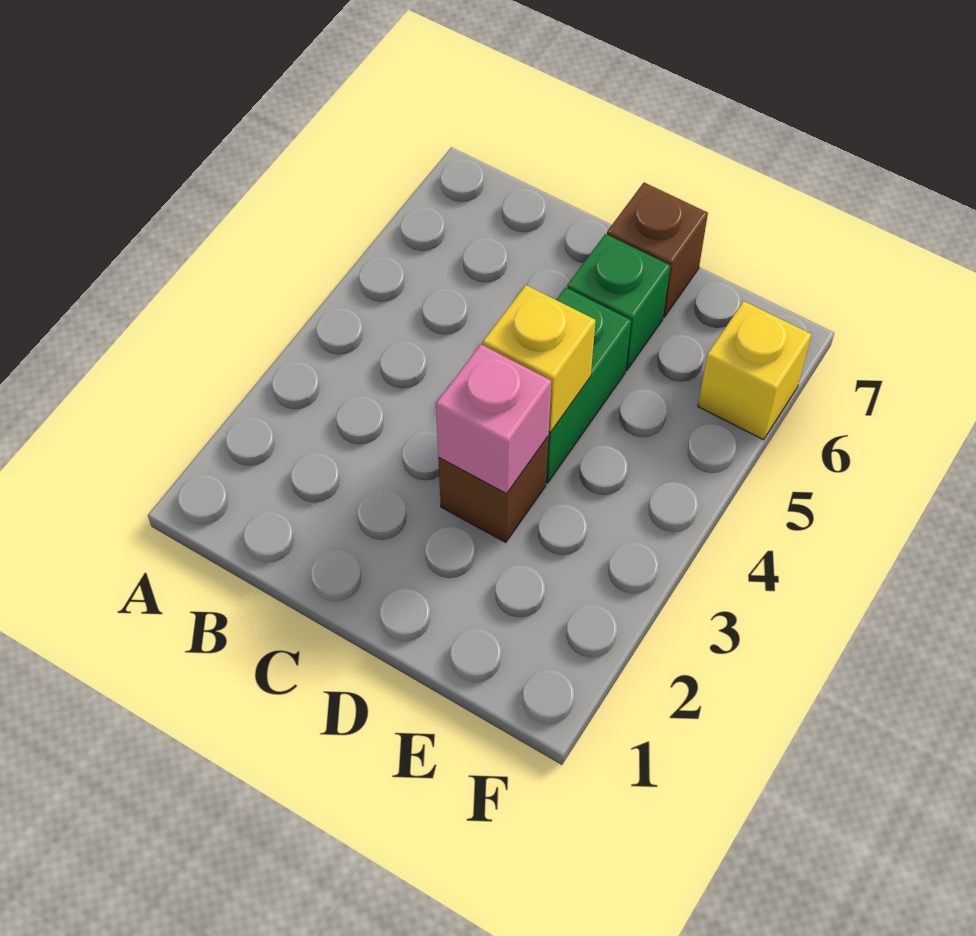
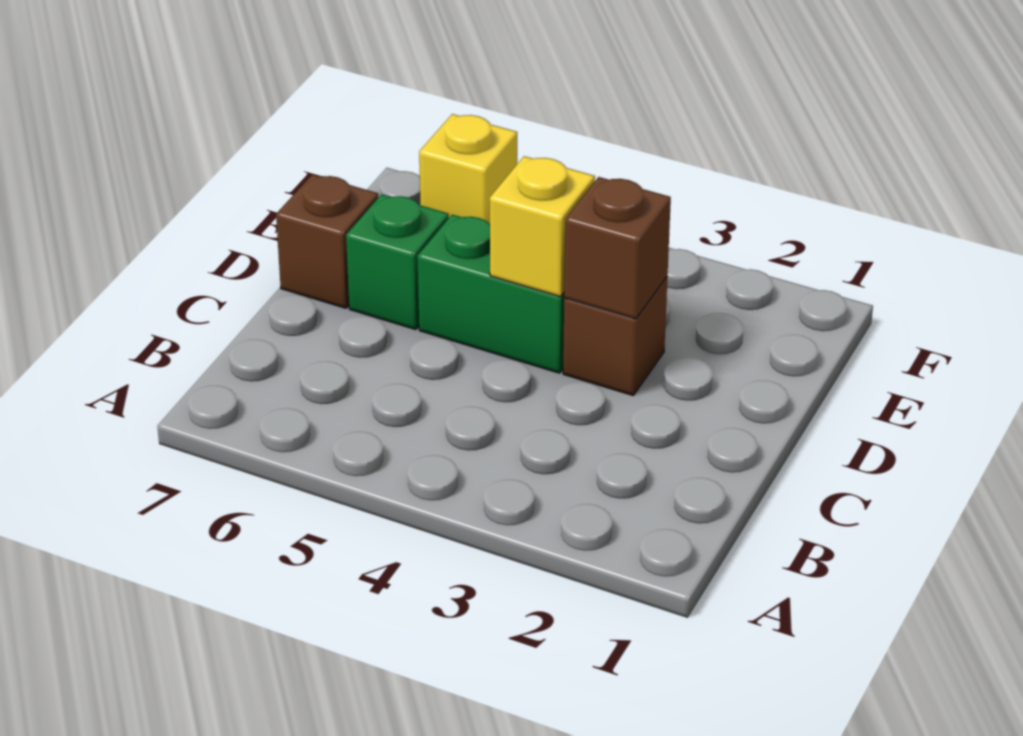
pink brick D3 level 2 -> brown brick D3 level 2

